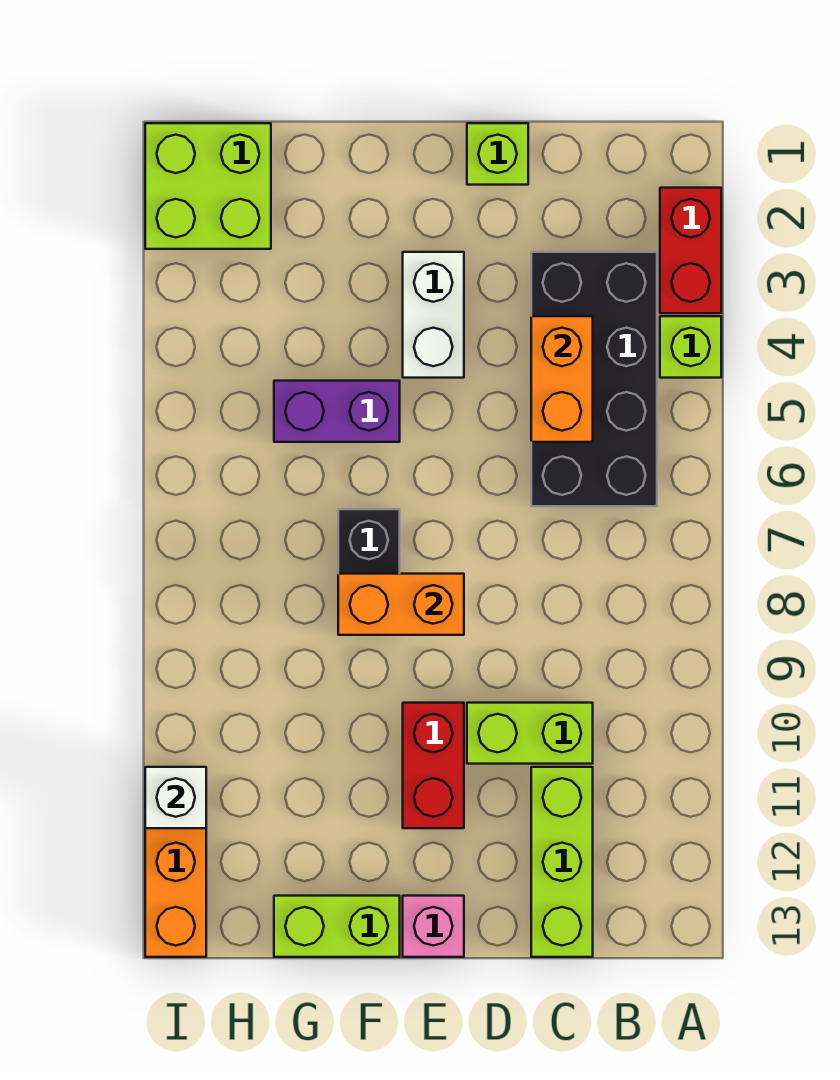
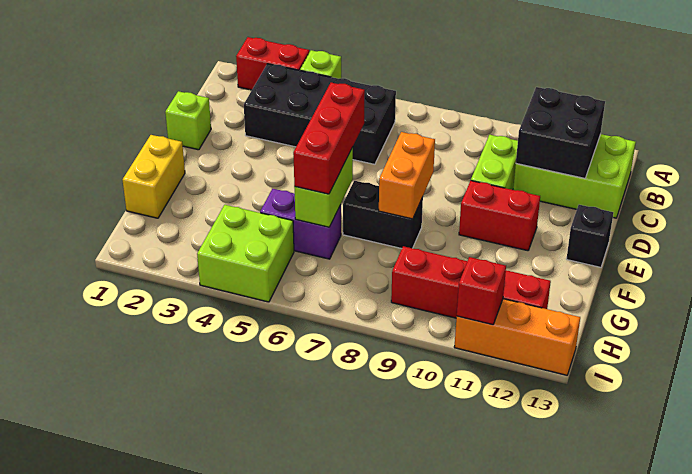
none -> black brick B11:C12 level 2
orange brick C4:C5 level 2 -> none
lime brick C11:C13 level 1 -> lime brick B11:C13 level 1
white brick E3:E4 level 1 -> none
none -> red brick E6:G6 level 3
pink brick E13 level 1 -> black brick E13 level 1
none -> yellow brick F1:G1 level 1
purple brick F5:G5 level 1 -> purple brick G5:G6 level 1
lime brick F13:G13 level 1 -> lime brick F6:G6 level 2
lime brick H1:I2 level 1 -> lime brick H4:I5 level 1
none -> red brick H9:H12 level 1
white brick I11 level 2 -> red brick I11 level 2

